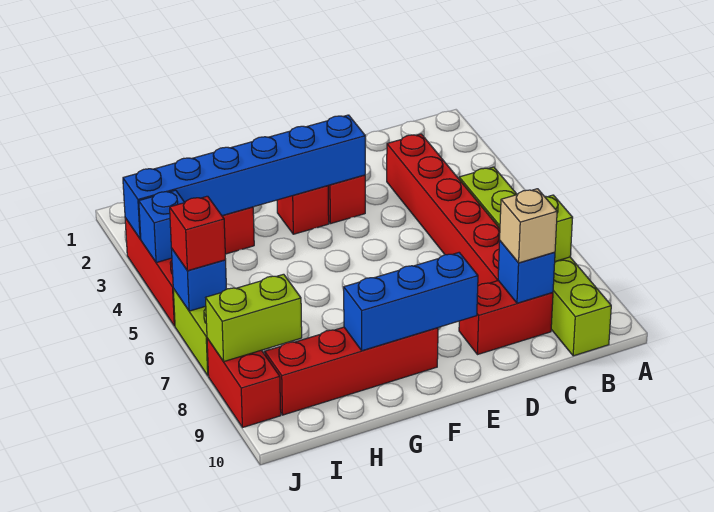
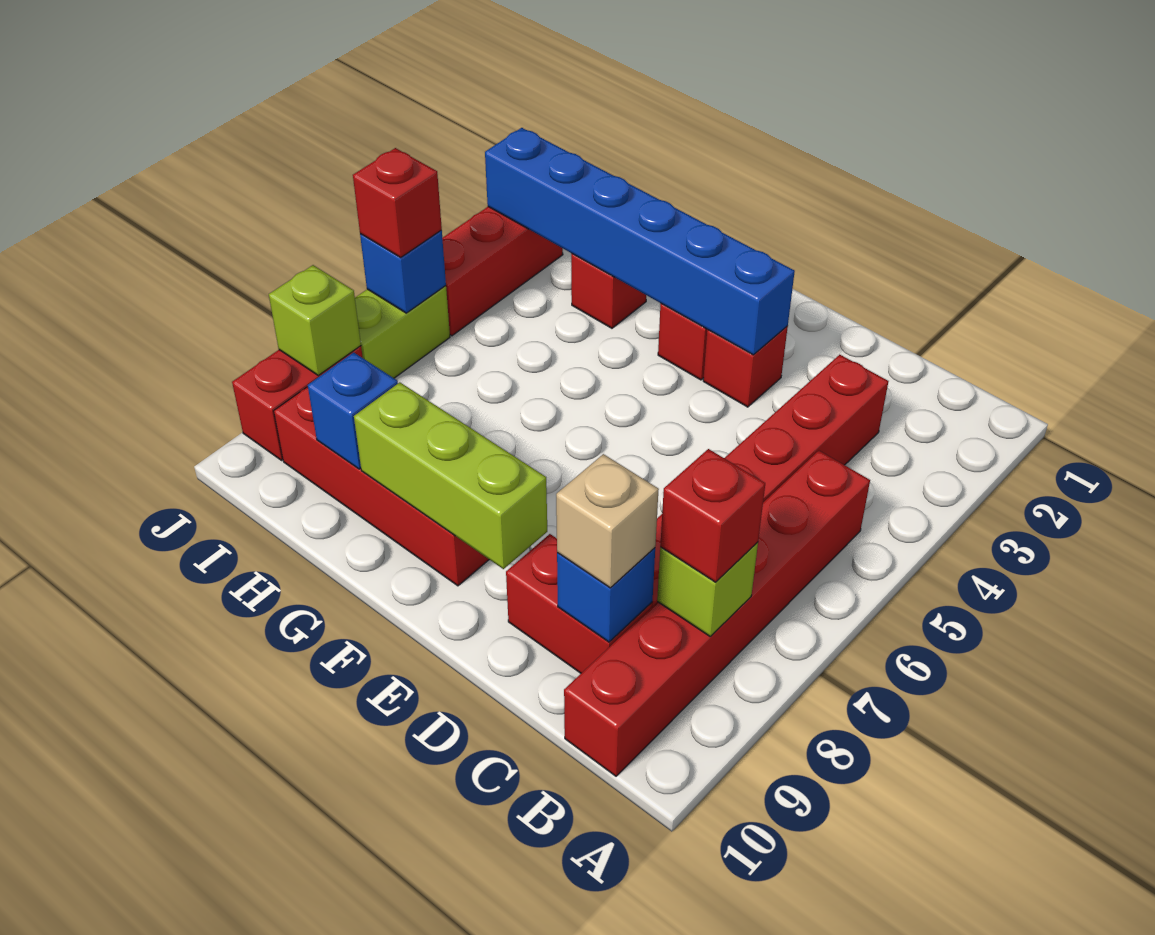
lime brick B5:B10 level 1 -> red brick B5:B10 level 1
none -> red brick B8 level 3
blue brick E9:G9 level 2 -> lime brick E9:G9 level 2
lime brick I8:J8 level 2 -> lime brick J8 level 2
blue brick J4 level 2 -> blue brick H9 level 2

